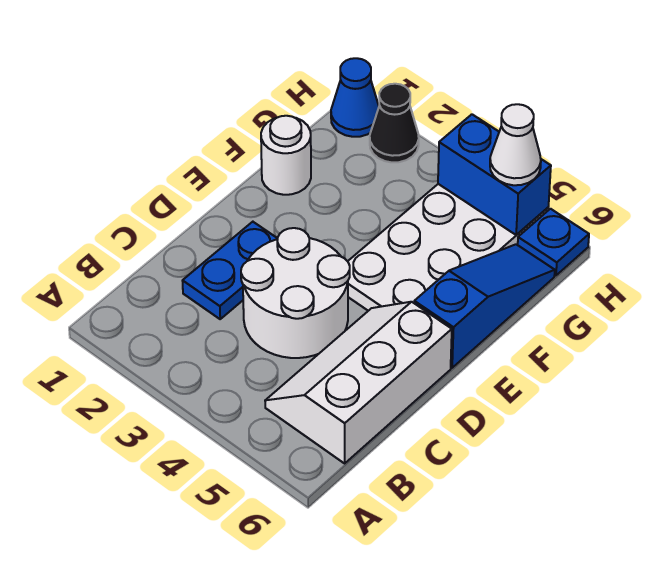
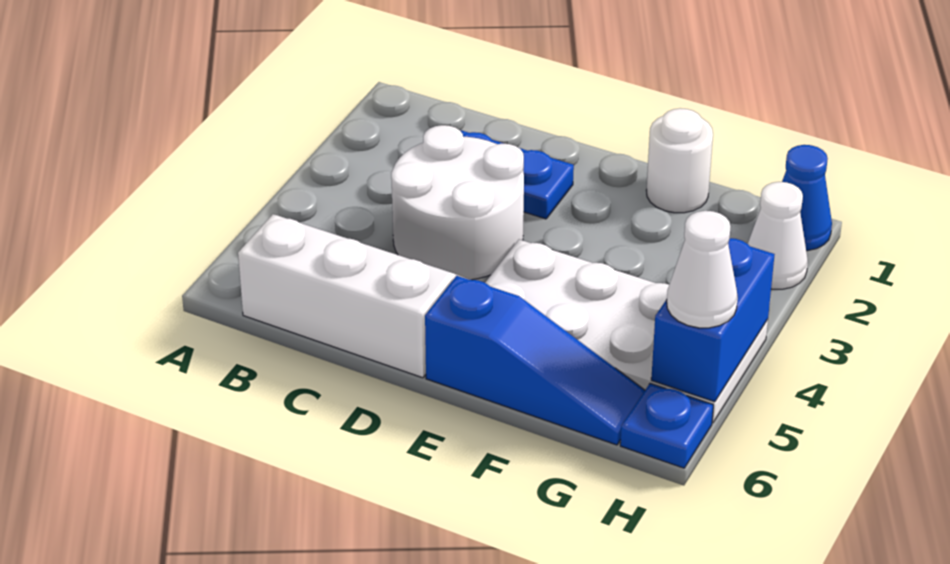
black cone H2 level 1 -> white cone H2 level 1

